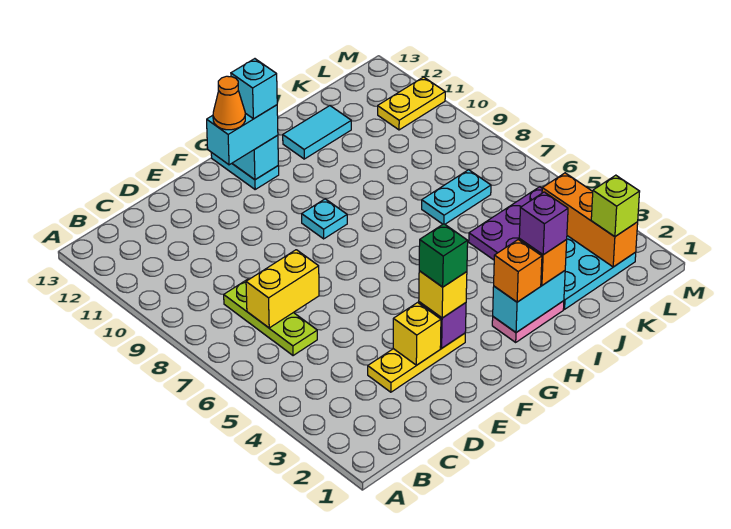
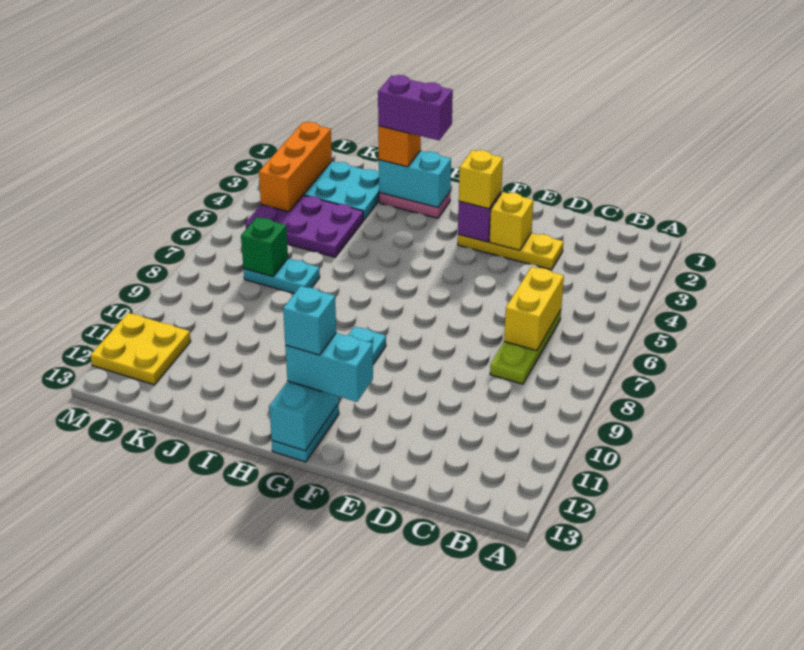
yellow brick C7:D7 level 2 -> yellow brick C6:C7 level 2
green brick F3 level 4 -> green brick K7 level 2
orange cone F12 level 4 -> none
orange brick H2 level 3 -> none
purple brick I2 level 4 -> purple brick H2:I2 level 4
cyan tile I12:J12 level 1 -> none
lime brick L2 level 3 -> none
yellow plate L11:M11 level 1 -> yellow plate L11:M12 level 1

